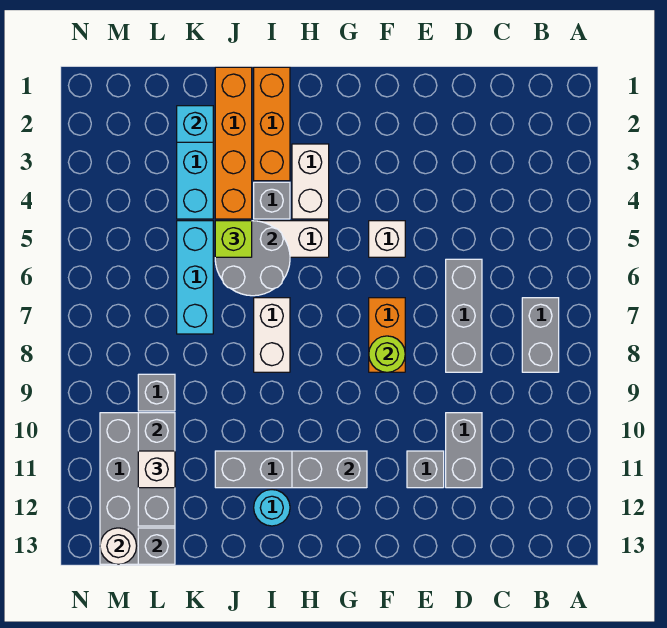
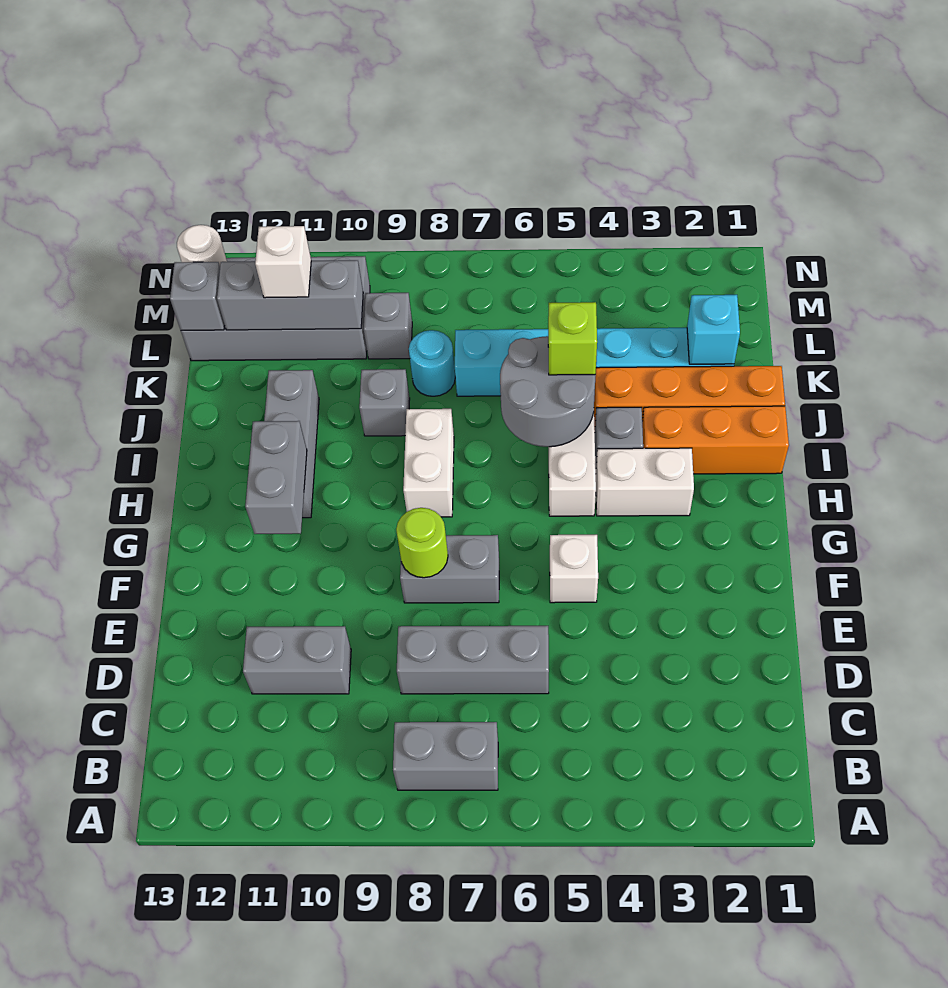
grey brick E11 level 1 -> grey brick J9 level 1
orange brick F7:F8 level 1 -> grey brick F7:F8 level 1
white brick I7:I8 level 1 -> white brick H8:I8 level 1
cyan round brick I12 level 1 -> cyan round brick K8 level 1

